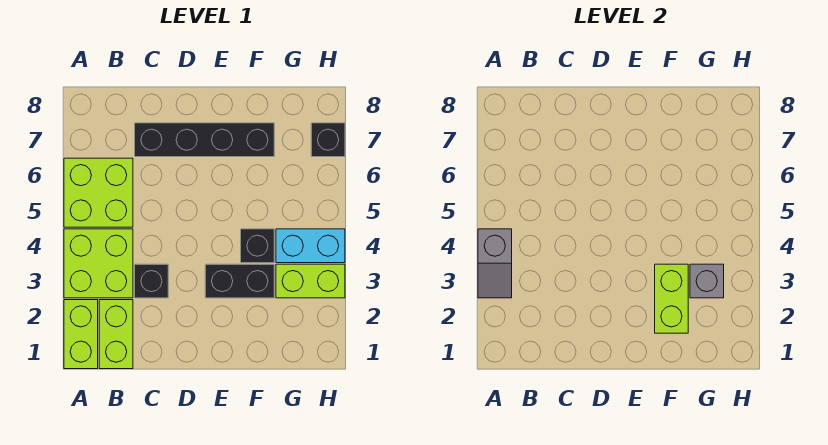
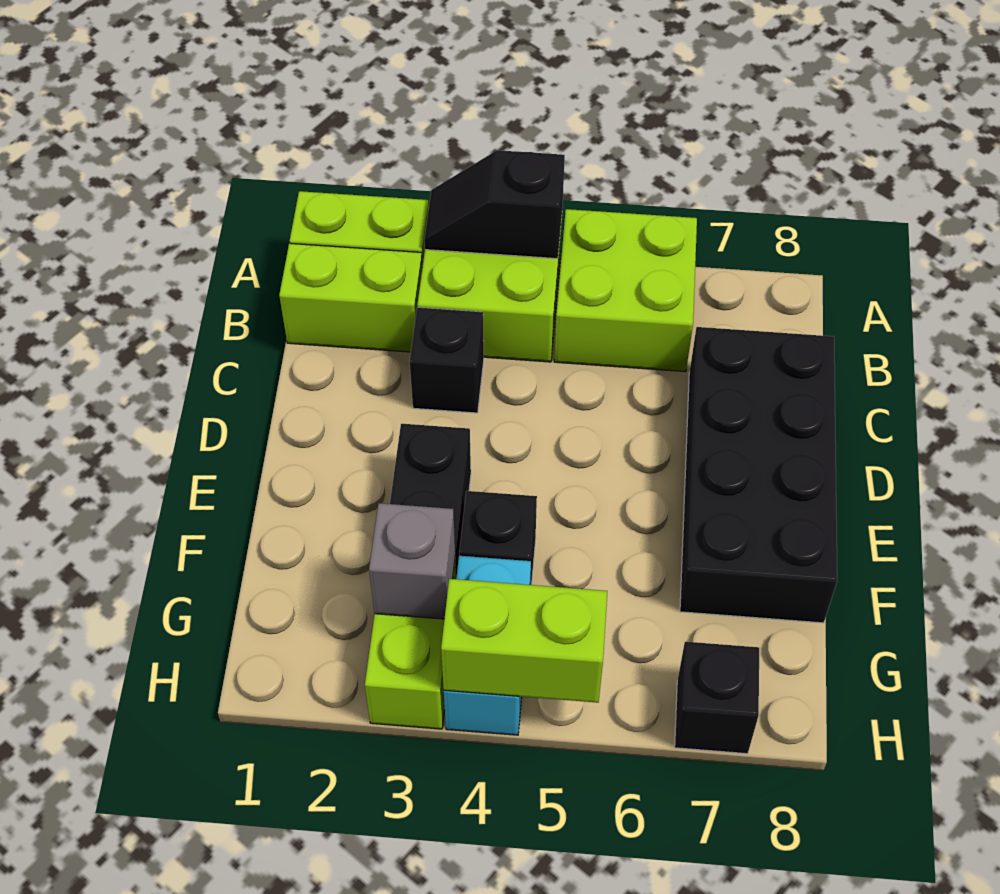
grey slope A3:A4 level 2 top 4 -> black slope A3:A4 level 2 top 4
black brick C7:F7 level 1 -> black brick C7:F8 level 1
lime brick F2:F3 level 2 -> lime brick H4:H5 level 2

